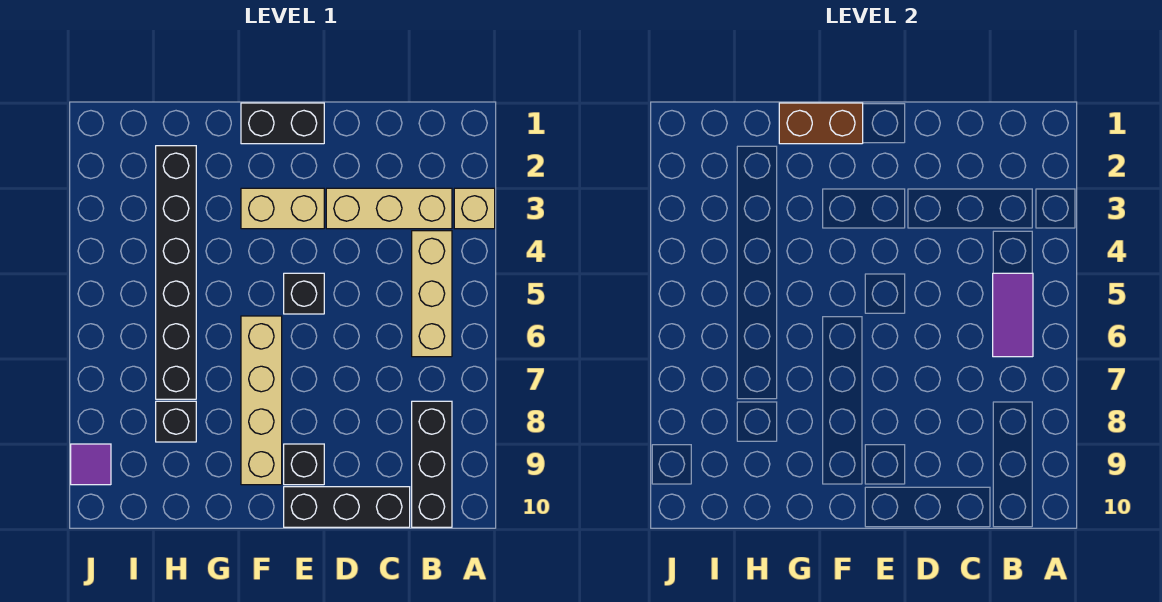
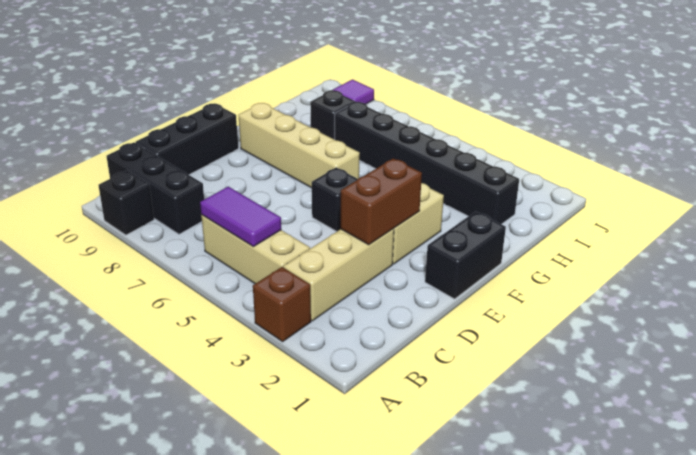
tan brick A3 level 1 -> brown brick A3 level 1
black brick E9 level 1 -> black brick A9 level 1
brown brick F1:G1 level 2 -> brown brick D3:E3 level 2

